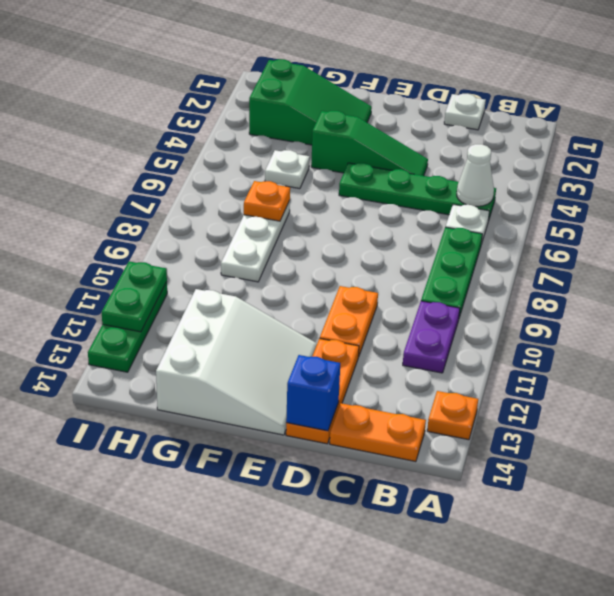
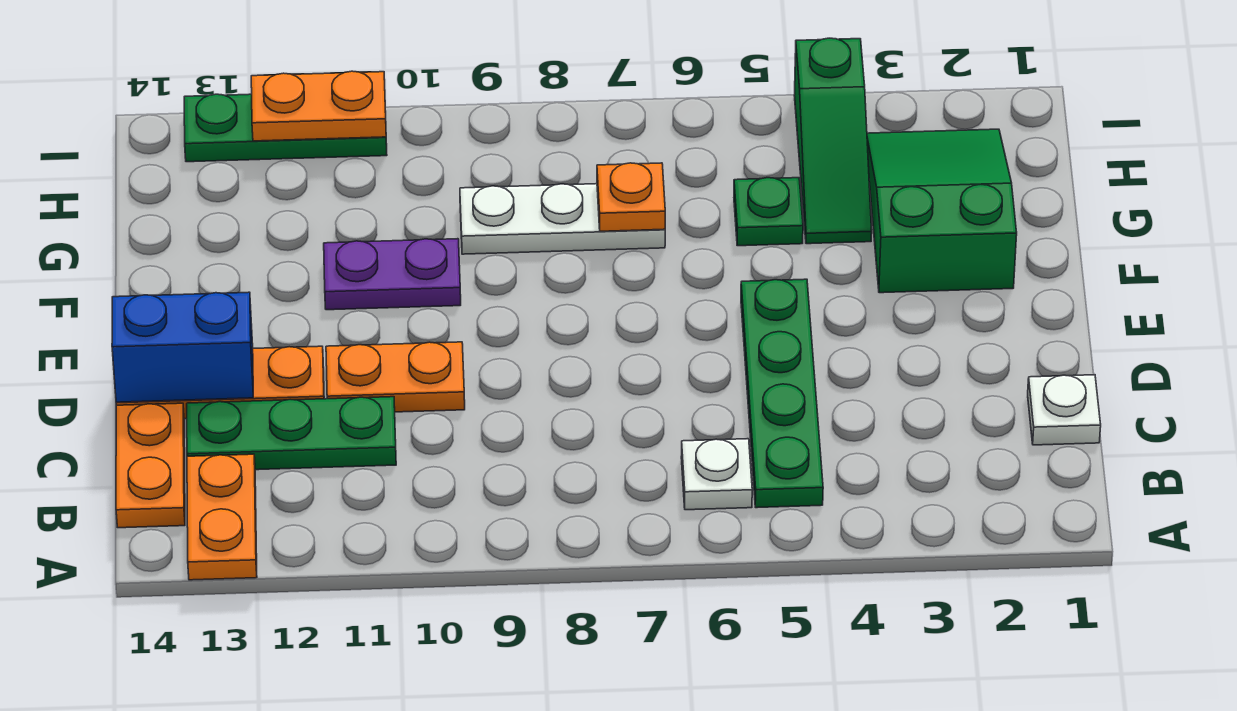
orange plate A13 level 1 -> orange plate A13:B13 level 1
white cone B5 level 2 -> none
green plate B7:B9 level 1 -> green plate C11:C13 level 1
purple plate B10:B11 level 1 -> purple plate F10:F11 level 1
green slope D4:F4 level 1 top F -> green slope G4:I4 level 1 top I
blue brick D14 level 2 -> blue brick D13:D14 level 2
white slope E12:G14 level 1 top G -> none
green slope F2:H3 level 1 top H -> green slope F2:H3 level 1 top F
white plate G5 level 1 -> green plate G5 level 1
green plate I11:I12 level 2 -> orange plate I11:I12 level 2

